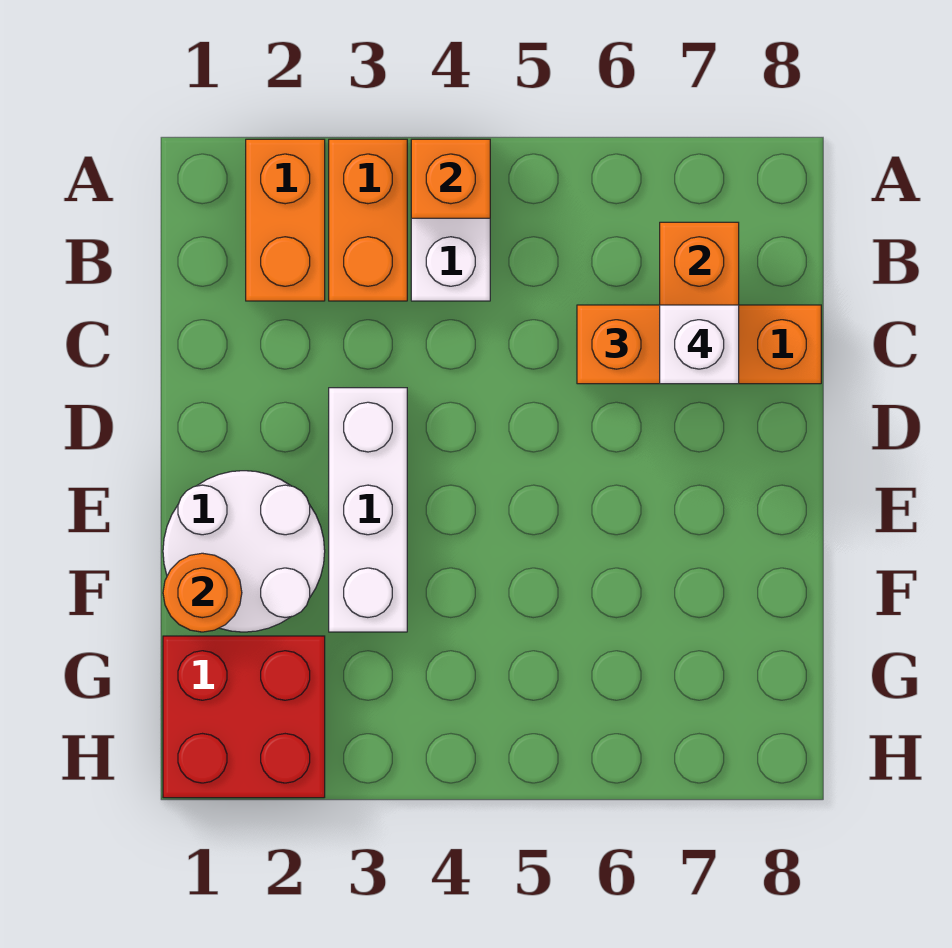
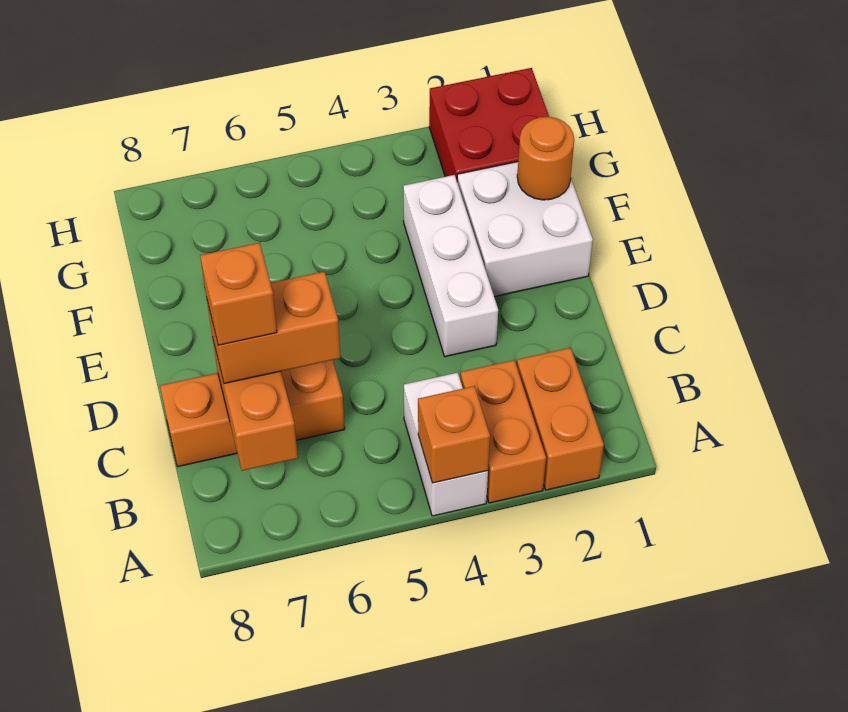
white brick C7 level 4 -> orange brick C7 level 4
white round brick E1:F2 level 1 -> white brick E1:F2 level 1

